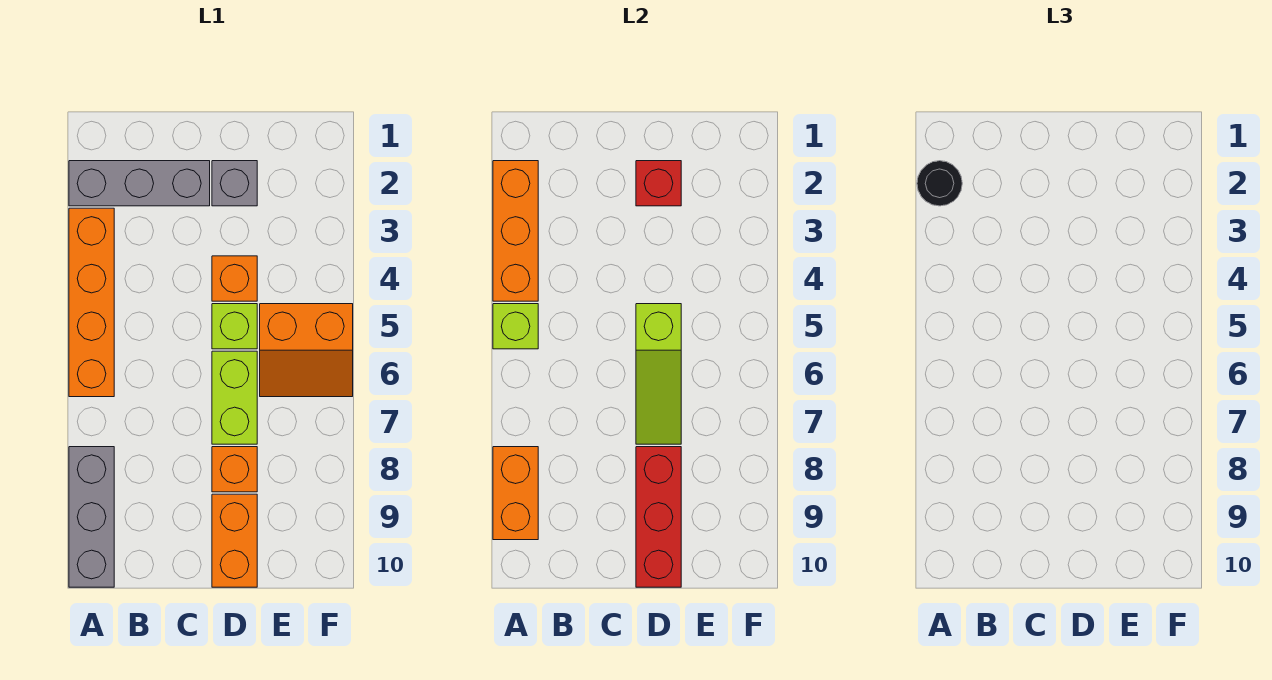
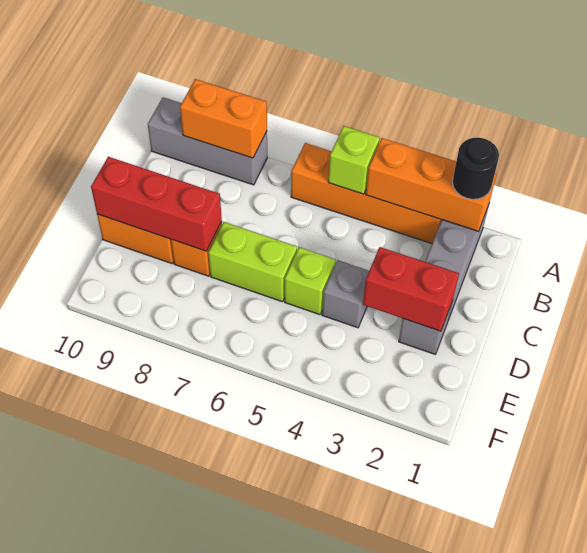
red brick D2 level 2 -> red brick D2:D3 level 2
orange brick D4 level 1 -> grey brick D4 level 1
lime slope D5:D7 level 2 top 5 -> none
orange slope E5:F6 level 1 top 5 -> none

